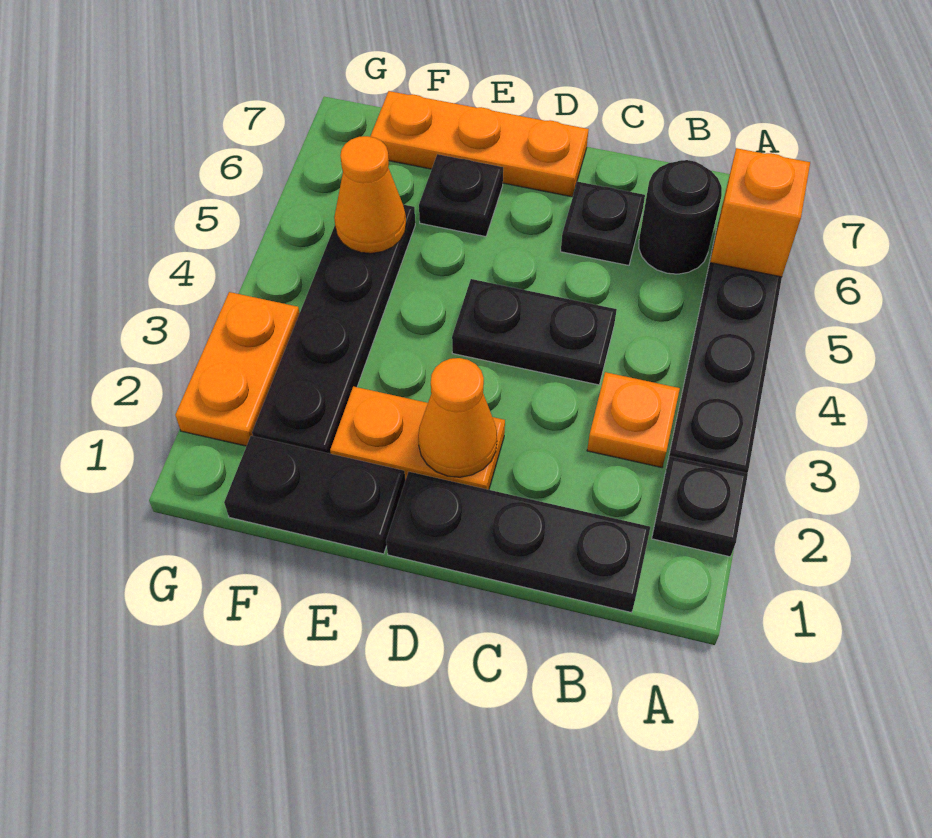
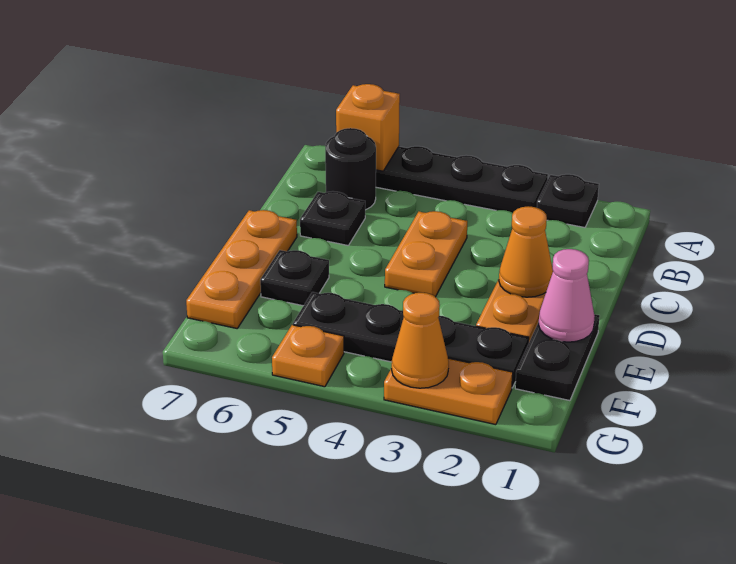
black plate B1:D1 level 1 -> none
orange plate B3 level 1 -> orange plate G5 level 1
black plate C4:D4 level 1 -> orange plate C4:D4 level 1
none -> pink cone E1 level 2
orange cone F5 level 2 -> orange cone G3 level 2

